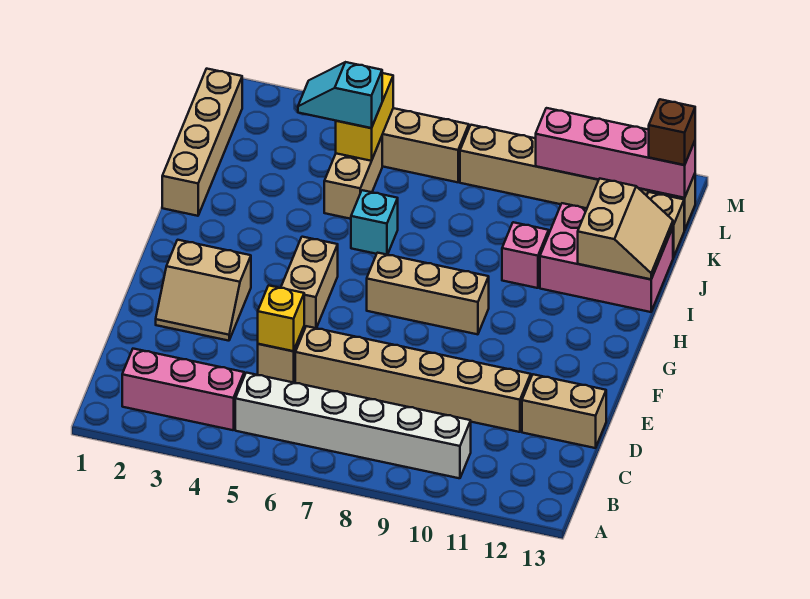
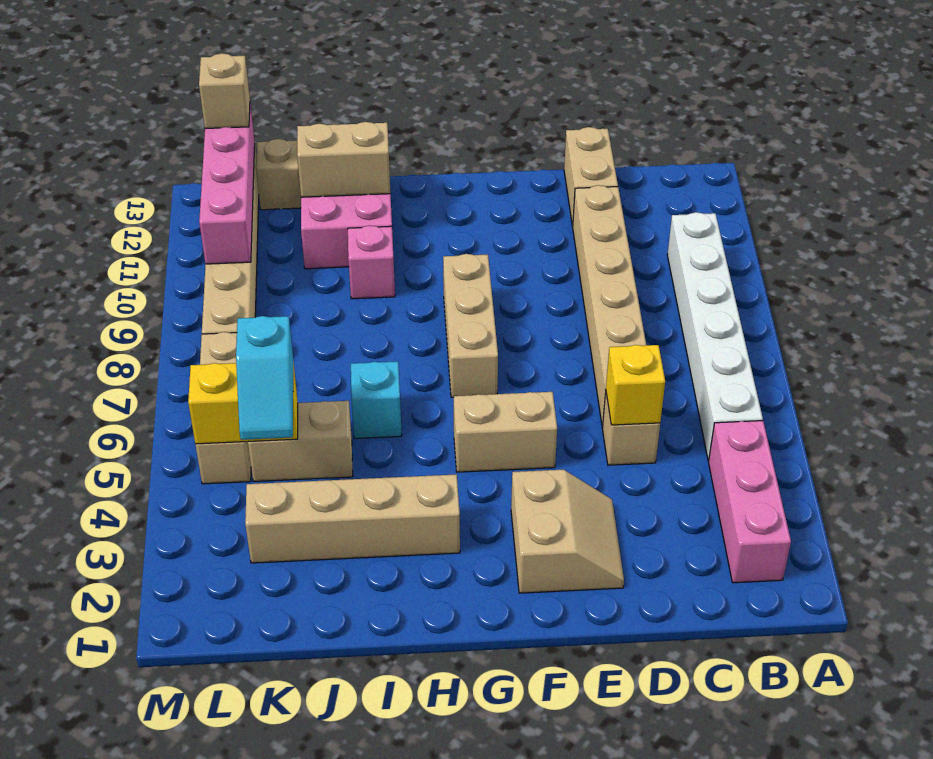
tan brick I1:L1 level 1 -> tan brick H3:K3 level 1
brown brick L13 level 3 -> tan brick L13 level 3

